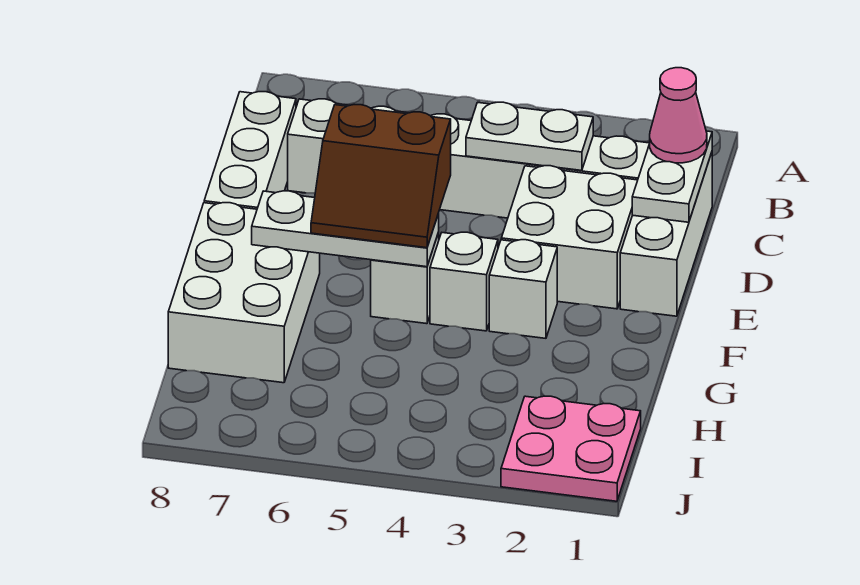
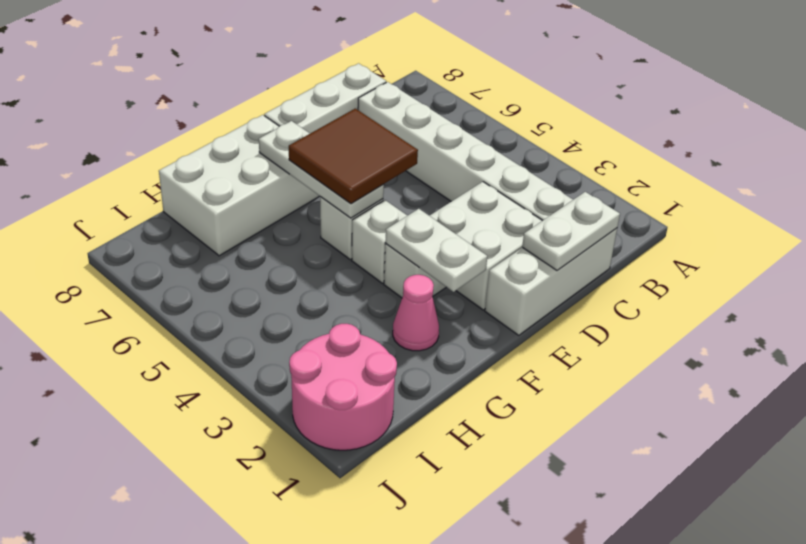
pink cone C1 level 3 -> pink cone G2 level 1
white plate C3:C4 level 2 -> white plate F2:F3 level 2
brown slope E5:F6 level 3 top E -> brown tile E5:F6 level 3
pink plate I1:J2 level 1 -> pink round brick I1:J2 level 1

